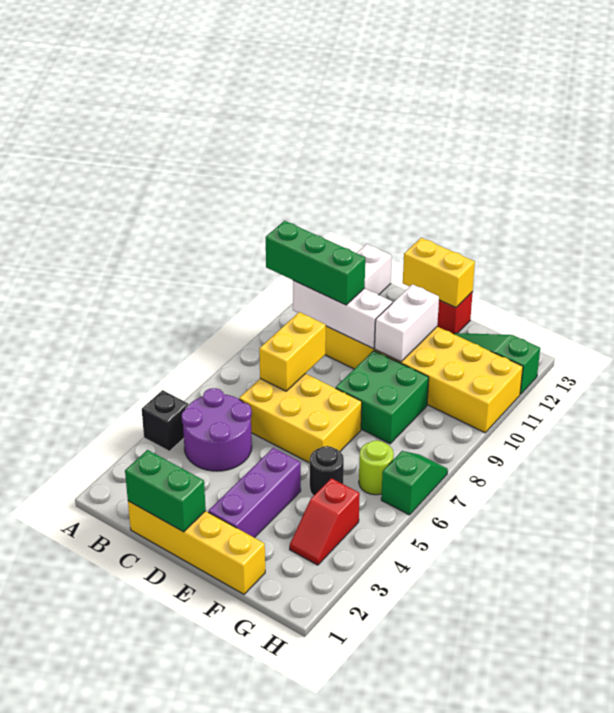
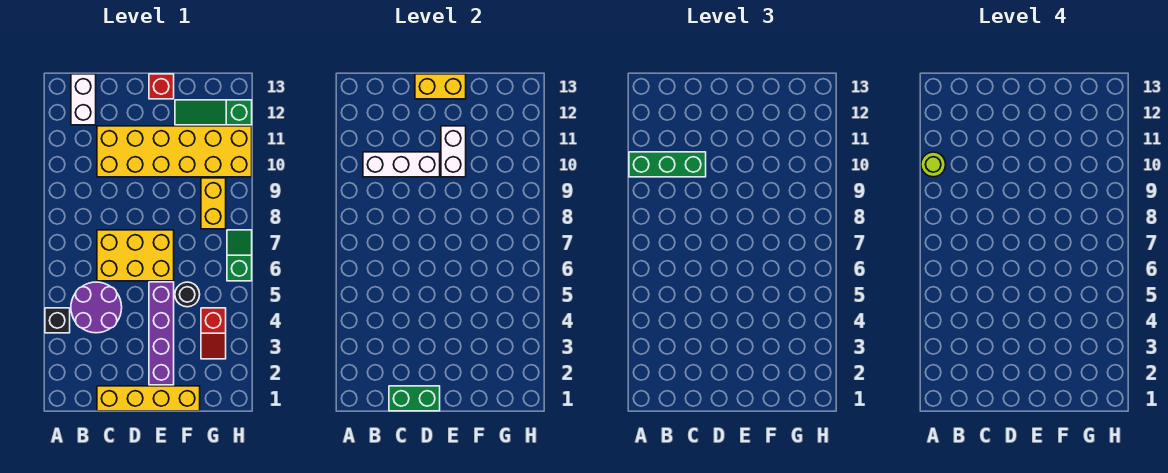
yellow brick C7:C8 level 2 -> yellow brick G8:G9 level 1
purple brick E2:E4 level 1 -> purple brick E2:E5 level 1
green brick E8:F9 level 1 -> none
lime round brick G6 level 1 -> lime round brick A10 level 4

